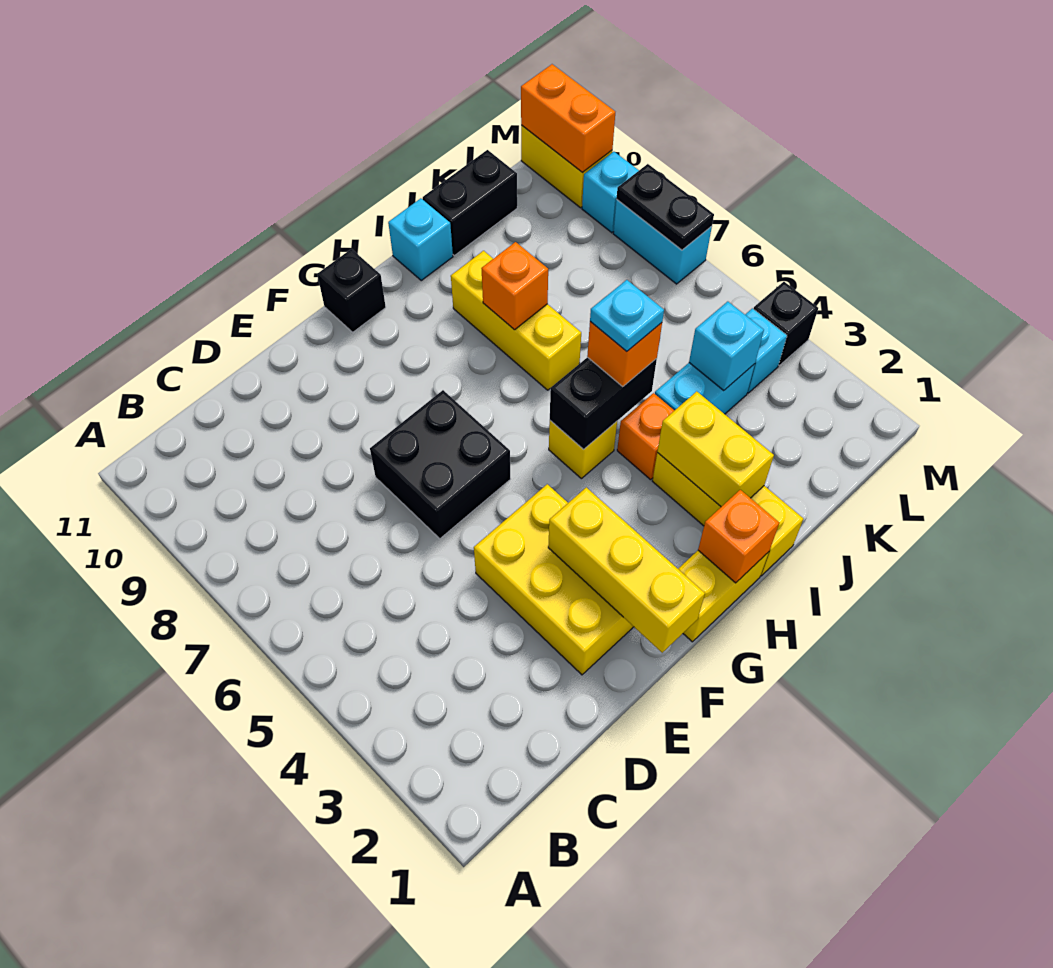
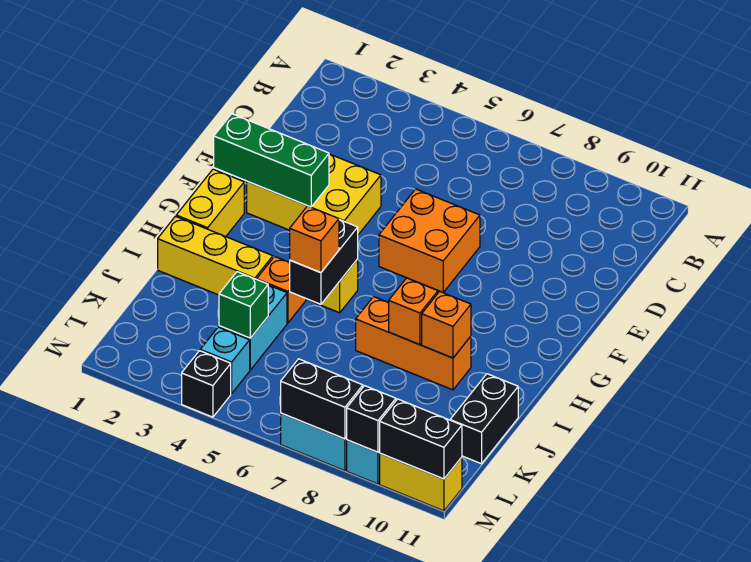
black brick E6:F7 level 1 -> orange brick E6:F7 level 1
yellow brick F1:F3 level 2 -> green brick F1:F3 level 2
black brick G11 level 1 -> black brick M9 level 2
orange brick H1 level 2 -> orange brick I9 level 2
yellow brick I2:I3 level 2 -> none
cyan plate I5 level 4 -> none
yellow brick I7:I9 level 1 -> orange brick I7:I9 level 1
cyan brick I11 level 1 -> none
cyan brick K4 level 2 -> green brick K4 level 2
black plate M7:M8 level 2 -> black brick M7:M8 level 2
orange brick M10:M11 level 2 -> black brick M10:M11 level 2

